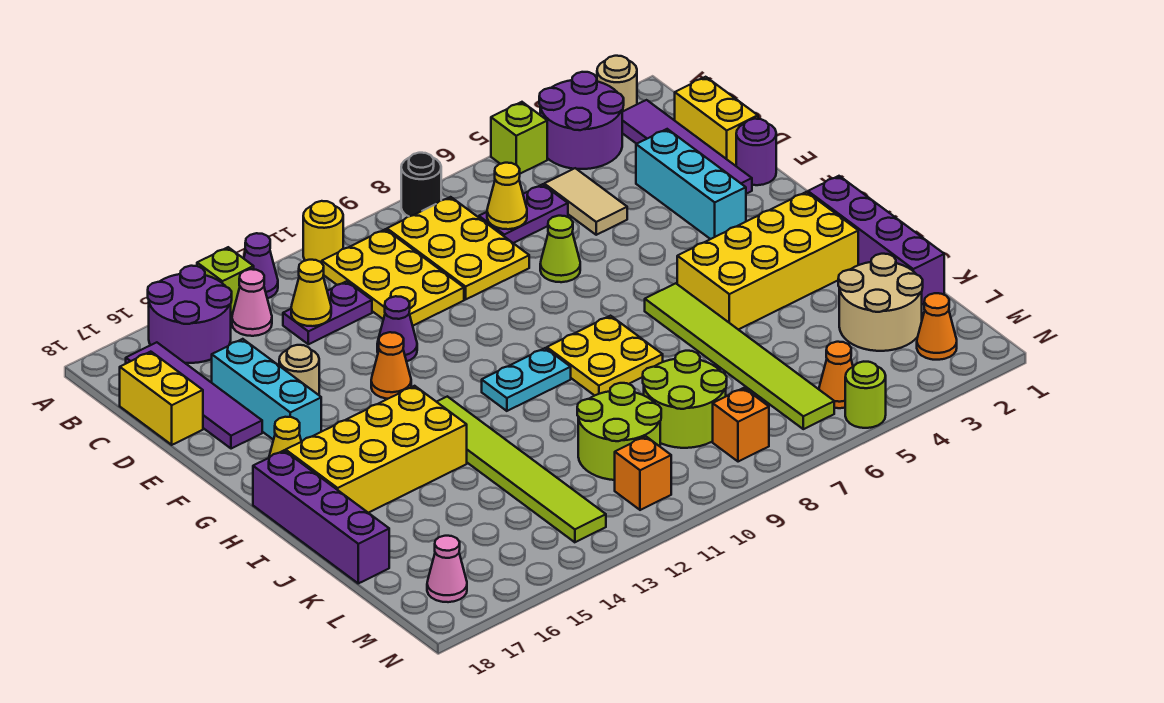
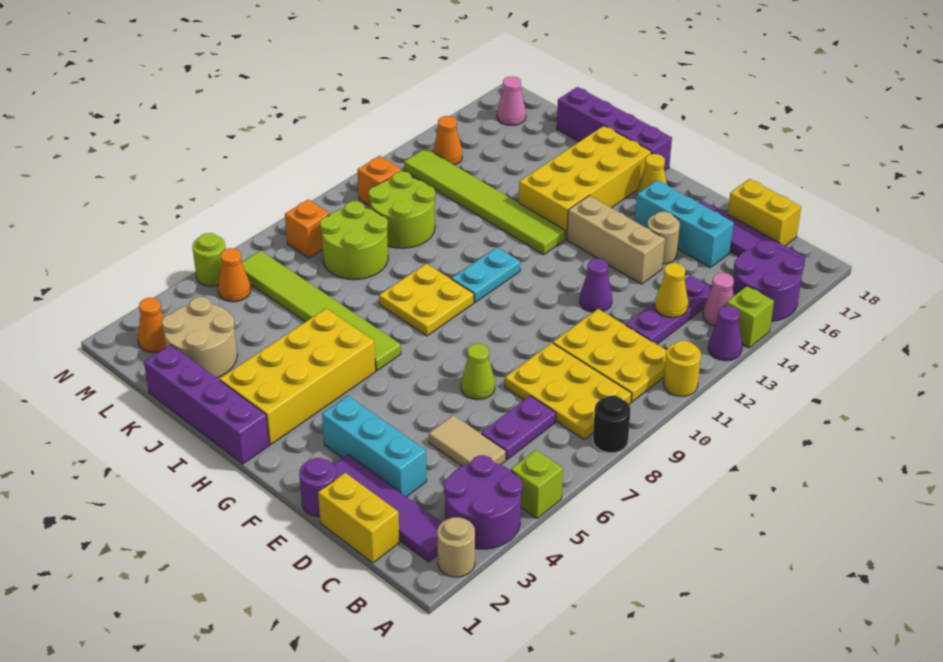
yellow cone C7 level 2 -> none
purple plate C12:C13 level 1 -> purple plate C12:C14 level 1
none -> tan brick E14:G14 level 1
orange cone F13 level 1 -> orange cone M14 level 1

